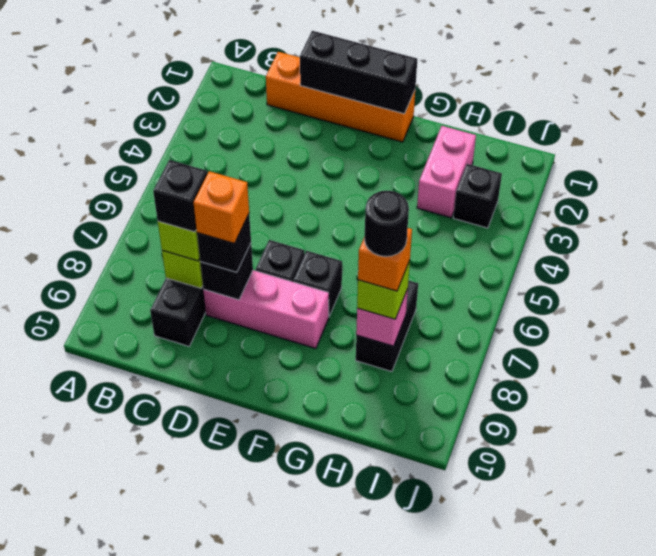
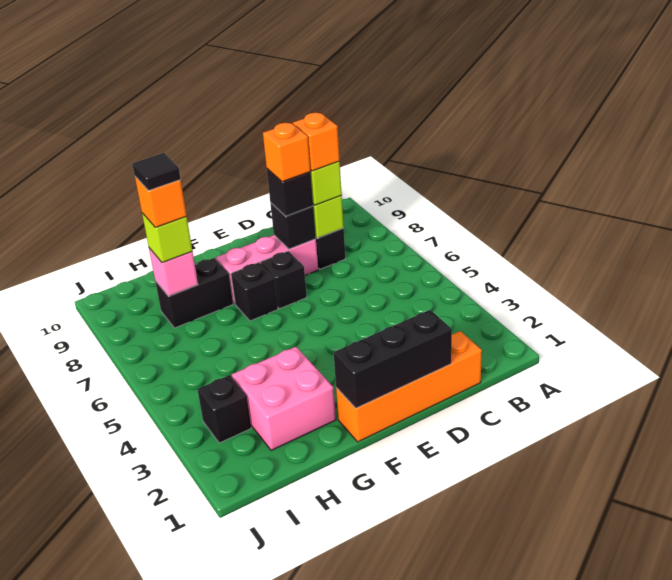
black brick C8 level 4 -> orange brick C8 level 4
pink brick H2:H3 level 1 -> pink brick G2:H3 level 1
black brick H7:H8 level 1 -> black brick G8:H8 level 1
black round brick H8 level 5 -> black tile H8 level 5

